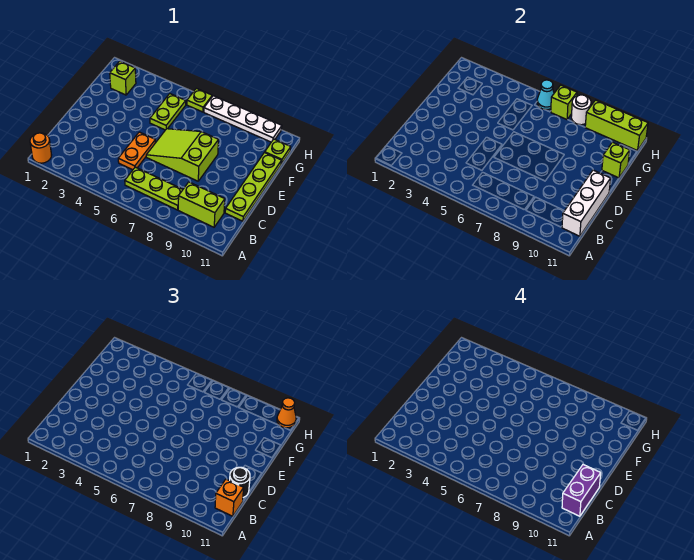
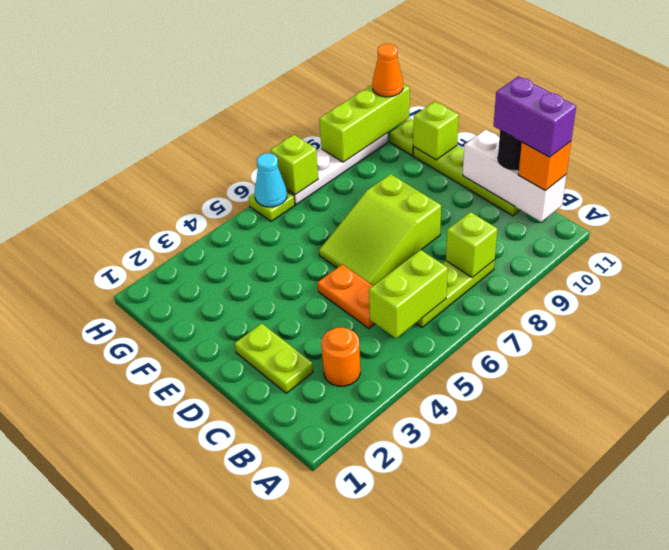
orange round brick A1 level 1 -> orange round brick B3 level 1
lime brick B9:B10 level 1 -> lime brick B5:B6 level 2
lime plate F5:G5 level 1 -> lime plate C2:D2 level 1
lime brick G2 level 1 -> lime brick B8 level 2
white round brick H8 level 2 -> none

